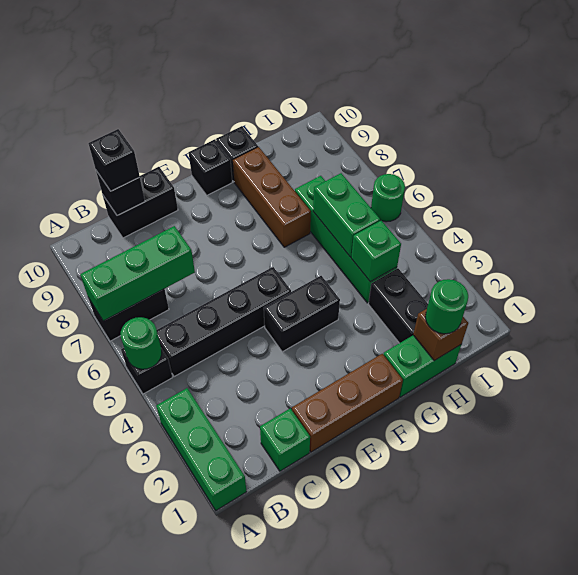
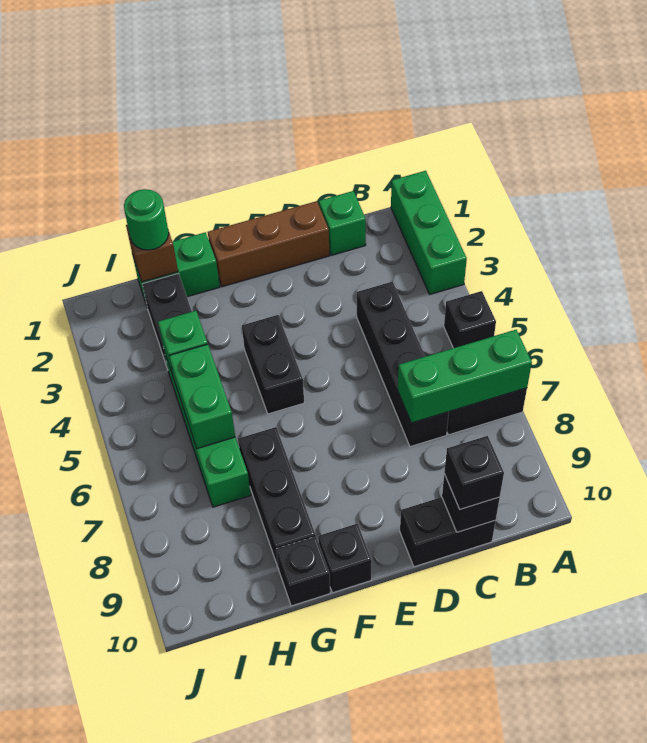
green round brick A5 level 2 -> none
black brick B5:E5 level 1 -> black brick C4:C7 level 1
black brick E4:F4 level 1 -> black brick F4:F5 level 1
brown brick G7:G9 level 1 -> black brick G7:G9 level 1
green round brick J6 level 1 -> none

